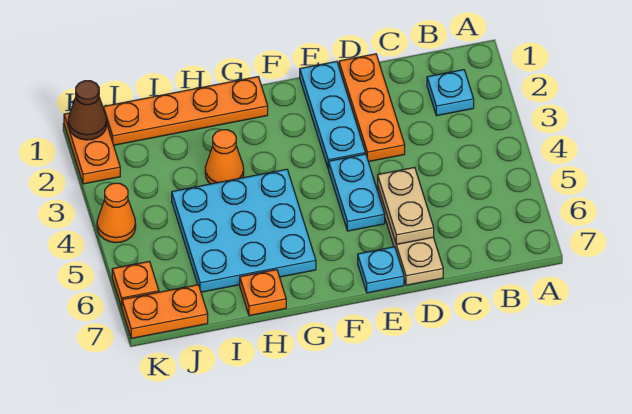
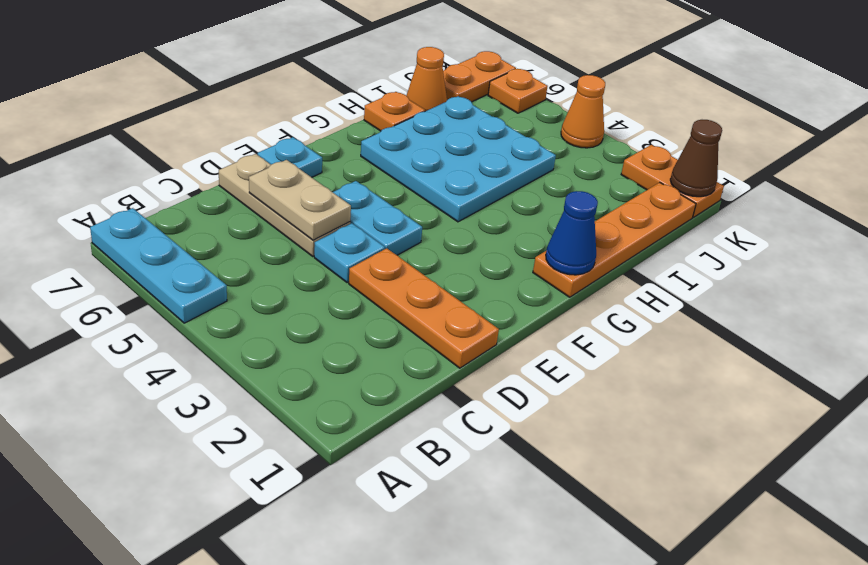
cyan plate B2 level 1 -> cyan plate D4 level 1
cyan plate E1:E3 level 1 -> cyan plate A5:A7 level 1
none -> blue cone G1 level 2
orange cone H3 level 1 -> orange cone I7 level 1

